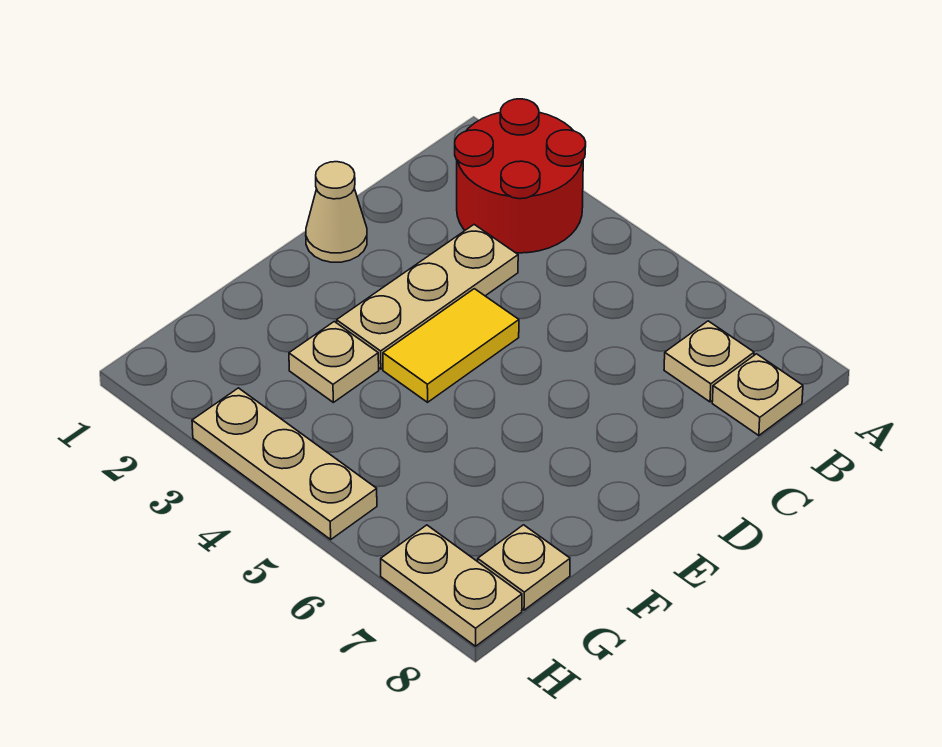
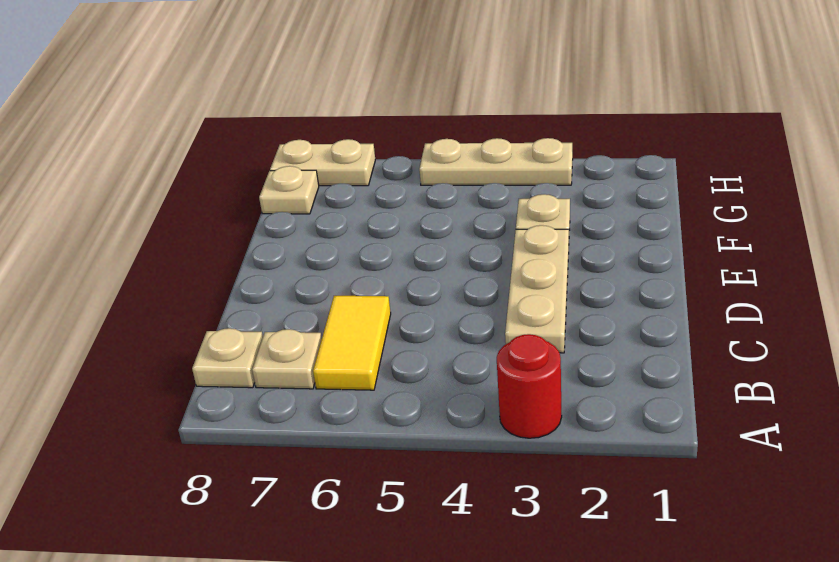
red round brick A2:B3 level 1 -> red round brick A3 level 1
tan cone D1 level 1 -> none
yellow tile D4:E4 level 1 -> yellow tile B6:C6 level 1

